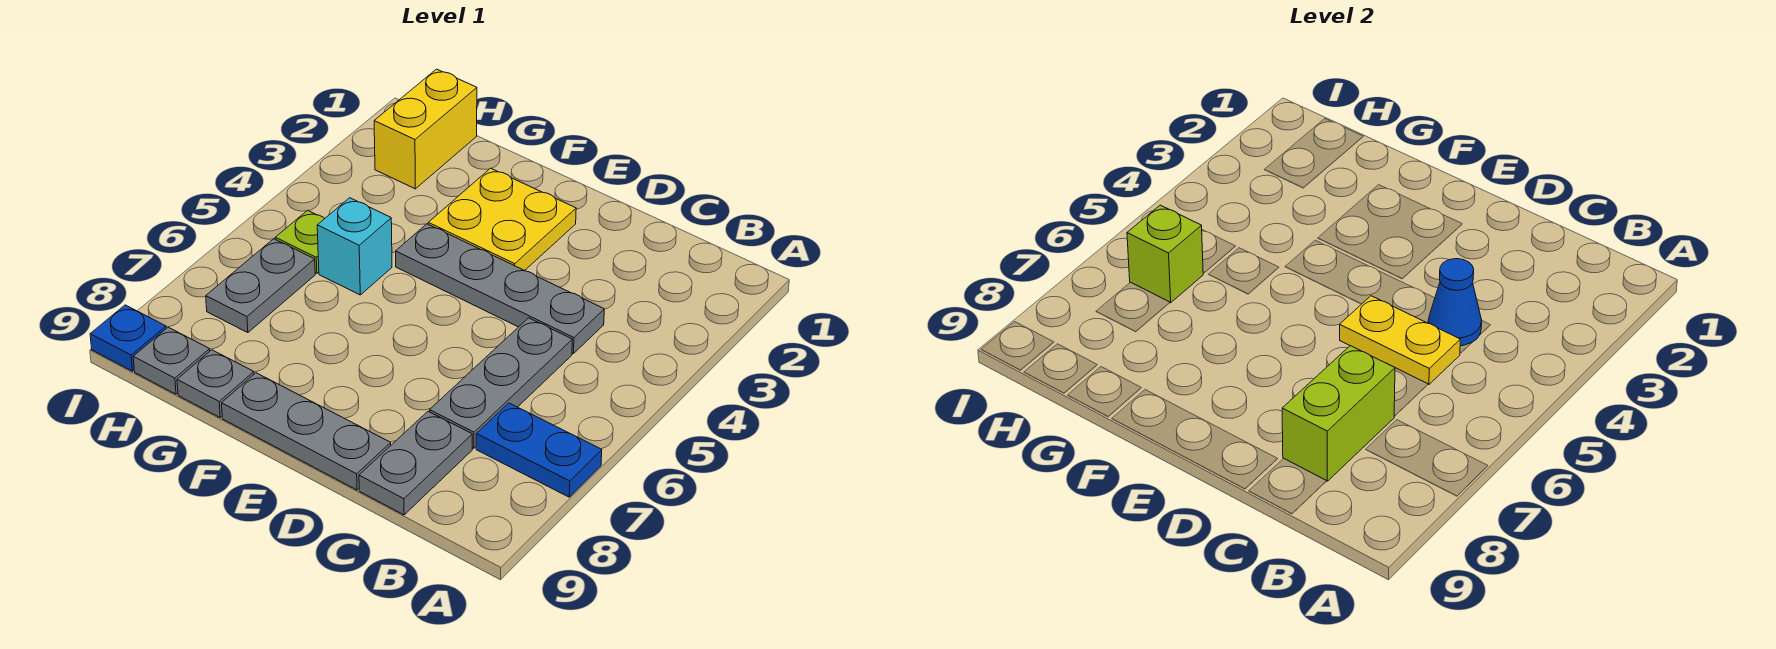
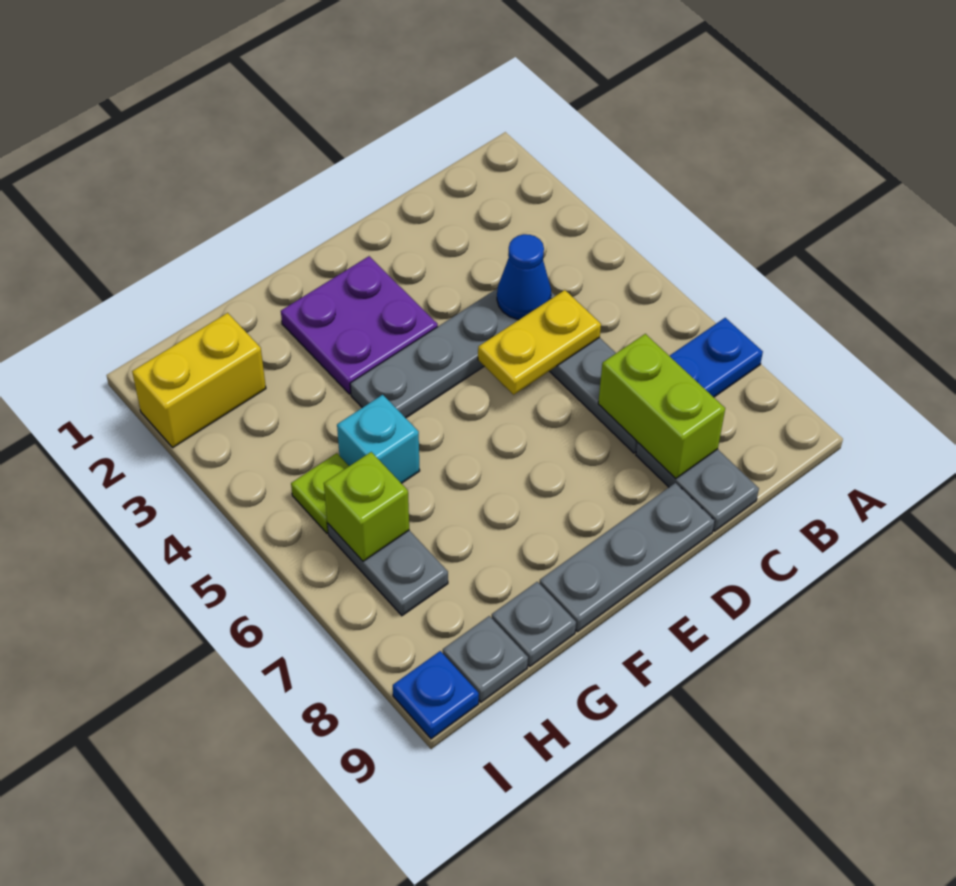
yellow plate E2:F3 level 1 -> purple plate E2:F3 level 1
yellow brick H1:H2 level 1 -> yellow brick H2:I2 level 1

